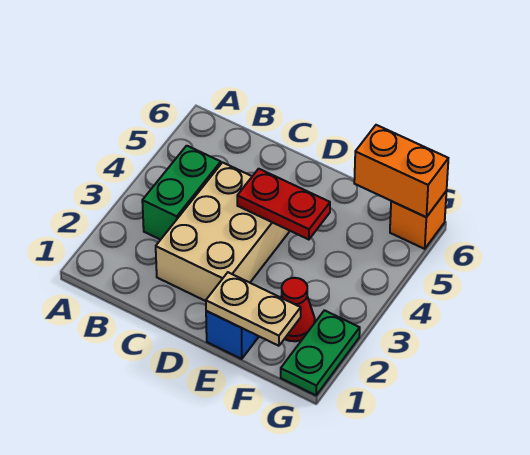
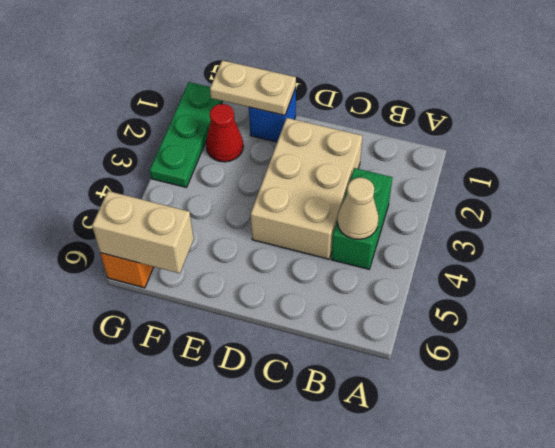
none -> tan cone B4 level 2
red plate D4:E4 level 2 -> none
orange brick F6:G6 level 2 -> tan brick F6:G6 level 2
green plate G1:G2 level 1 -> green plate G1:G3 level 1

